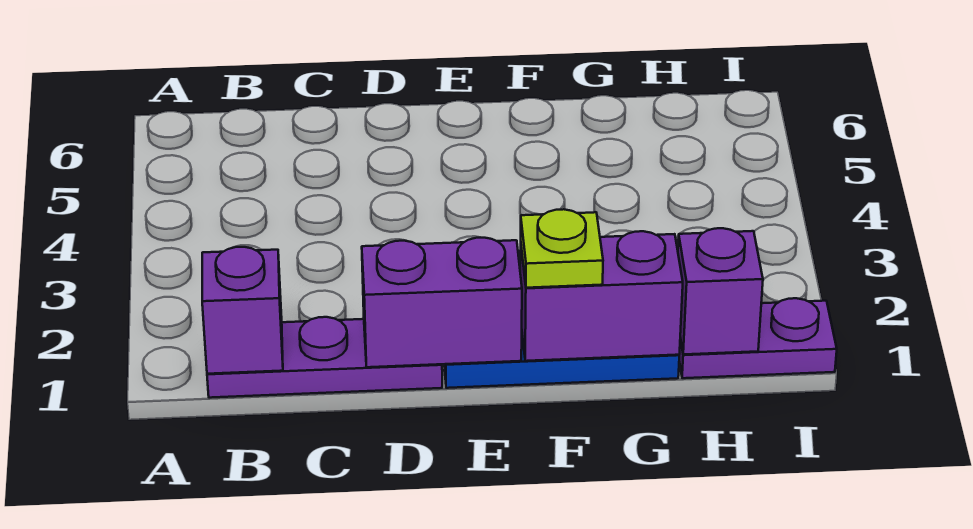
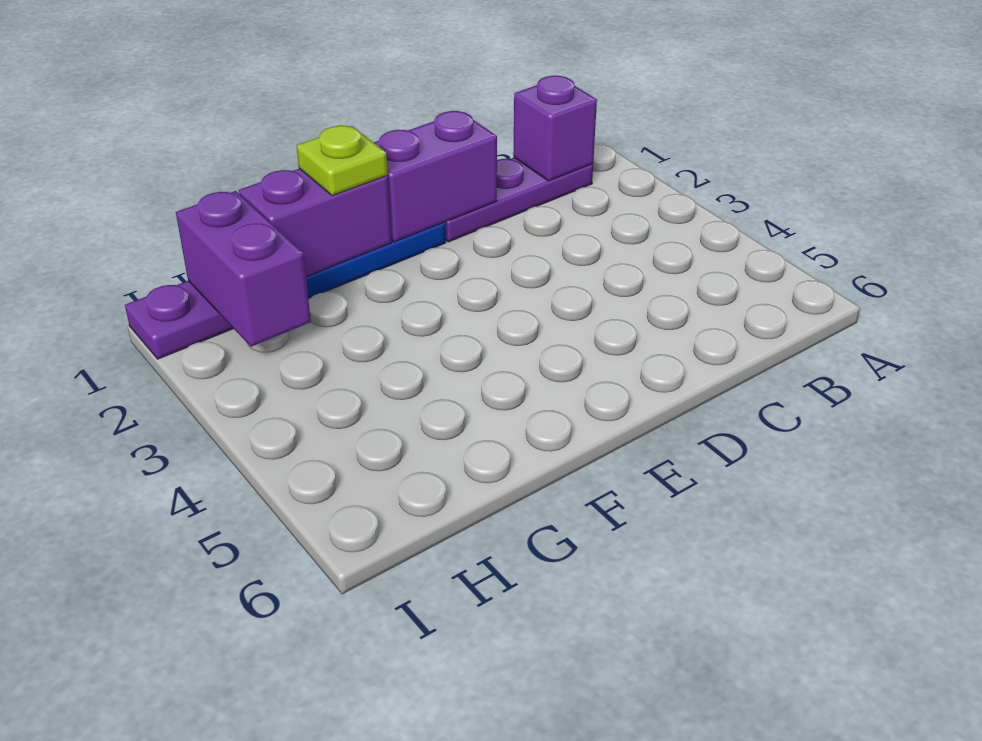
purple brick H1 level 2 -> purple brick H1:H2 level 2

